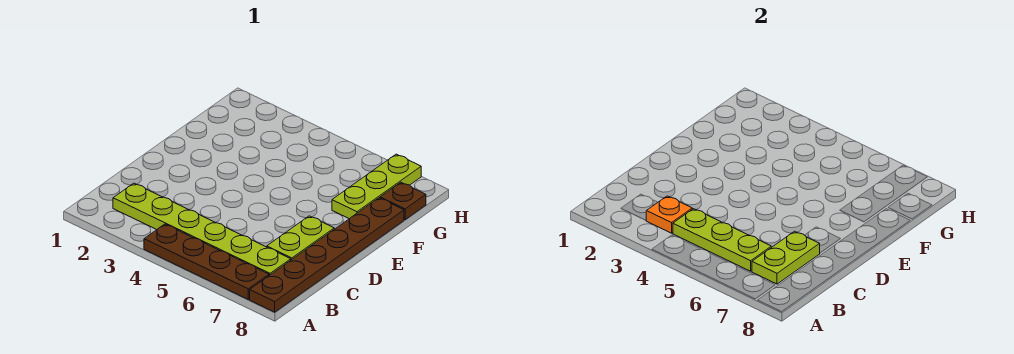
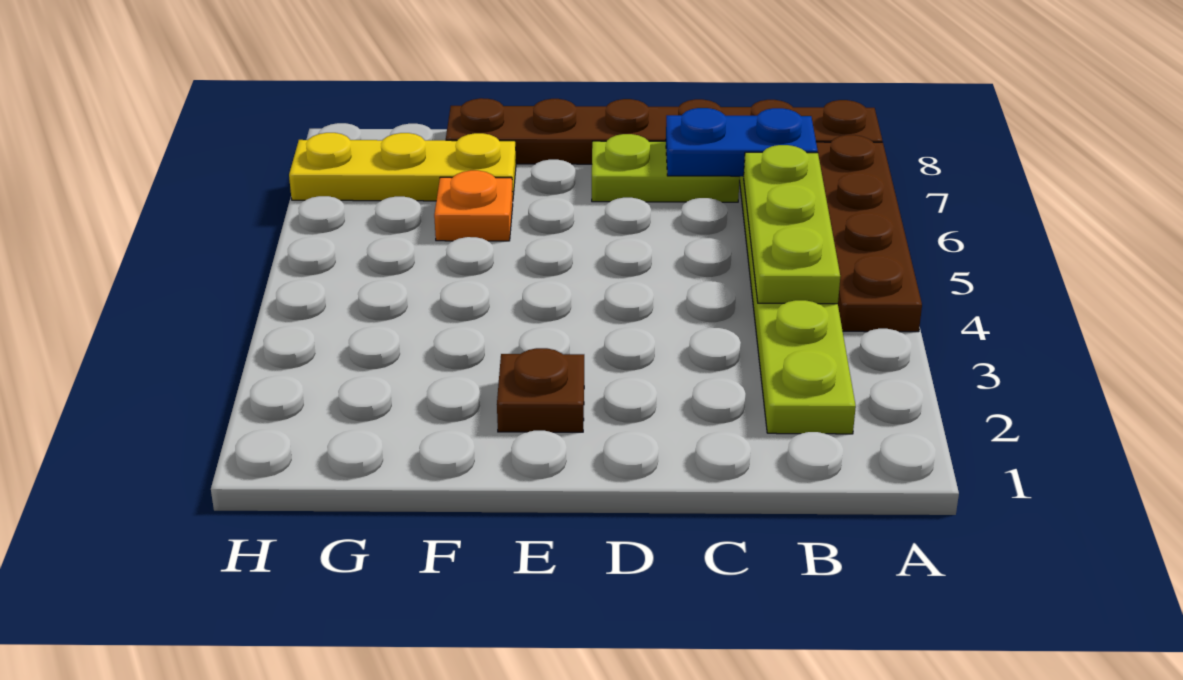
orange plate B3 level 2 -> orange plate F6 level 1
lime plate B7:C7 level 2 -> blue plate B7:C7 level 2
lime plate F7:H7 level 1 -> yellow plate F7:H7 level 1
brown plate G8 level 1 -> brown plate E2 level 1

